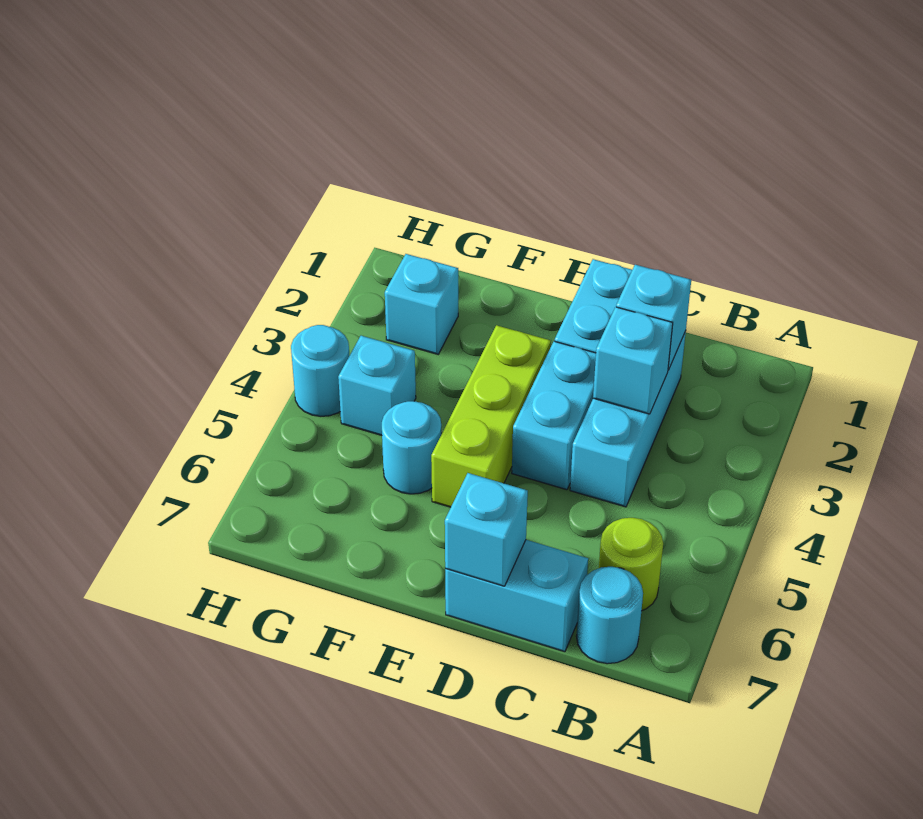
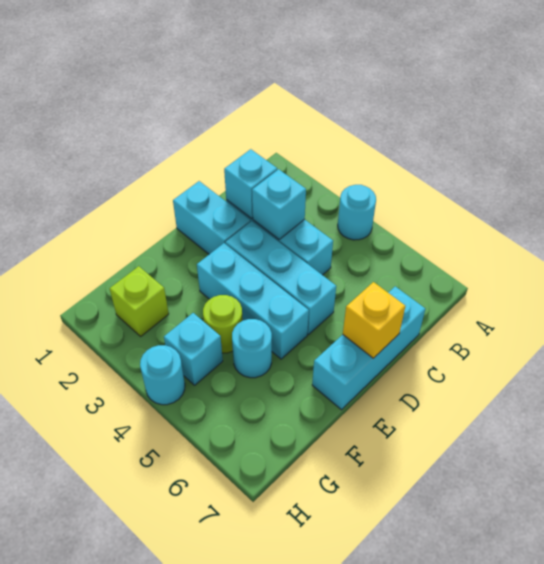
lime round brick B6 level 1 -> lime round brick F4 level 1
cyan round brick B7 level 1 -> cyan round brick A4 level 1
cyan brick C7:D7 level 1 -> cyan brick C7:E7 level 1
cyan brick D3:D4 level 1 -> cyan brick D3:D5 level 1
cyan brick D7 level 2 -> yellow brick D7 level 2
lime brick E3:E5 level 1 -> cyan brick E3:E5 level 1
cyan brick G2 level 1 -> lime brick G2 level 1

